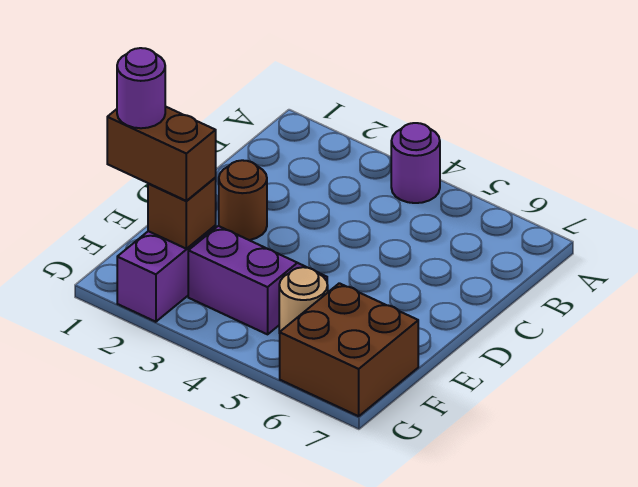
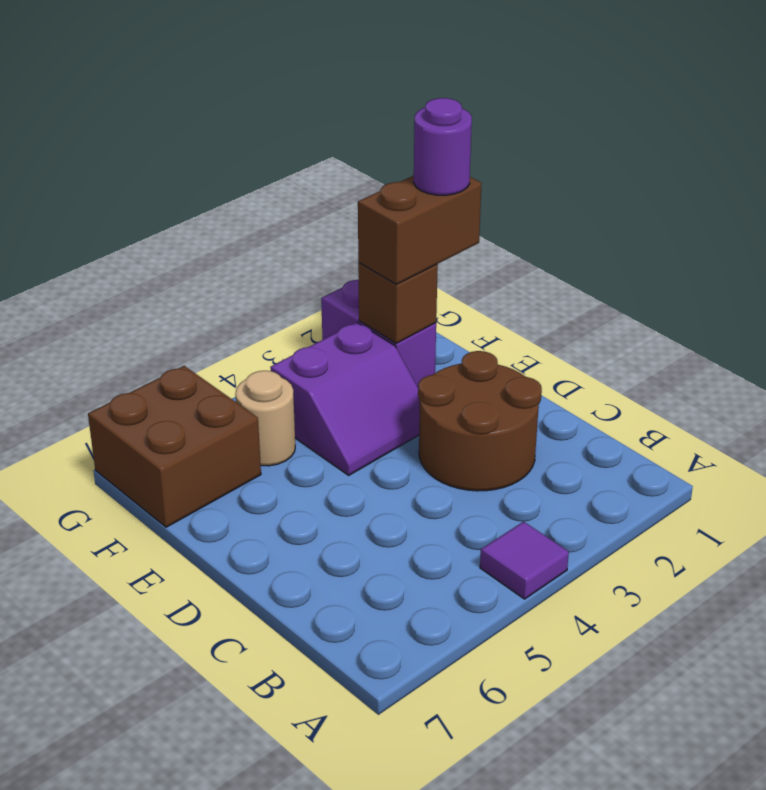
purple round brick A4 level 1 -> purple tile A4 level 1
brown round brick D2 level 1 -> brown round brick C2:D3 level 1

